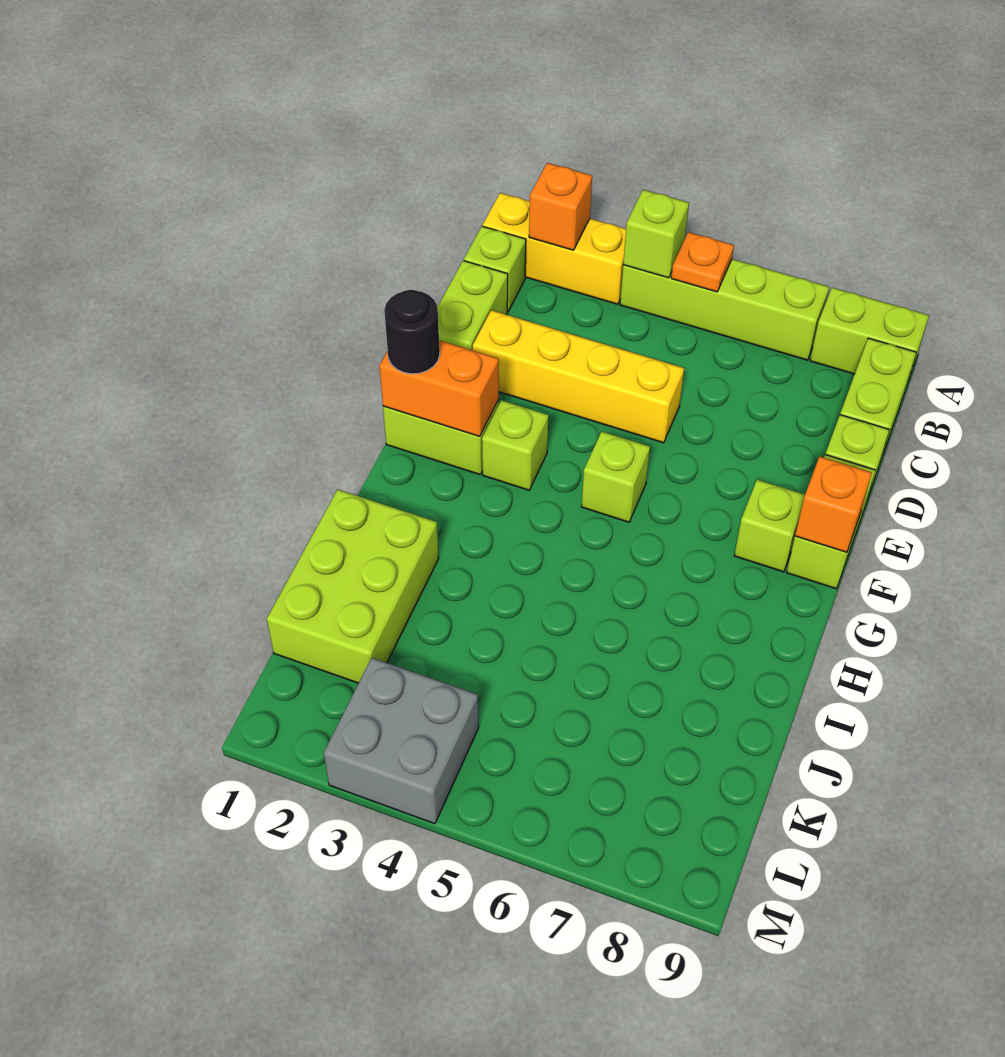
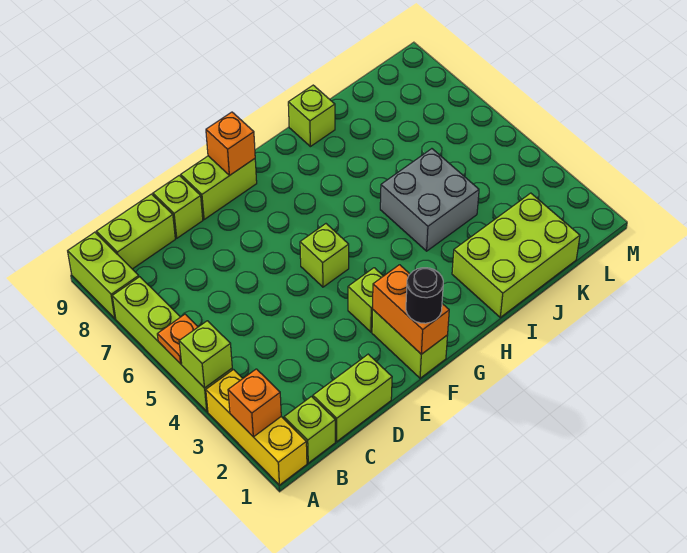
yellow brick D2:D5 level 1 -> none
lime brick F8 level 1 -> lime brick I9 level 1
grey brick L3:M4 level 1 -> grey brick I4:J5 level 1

